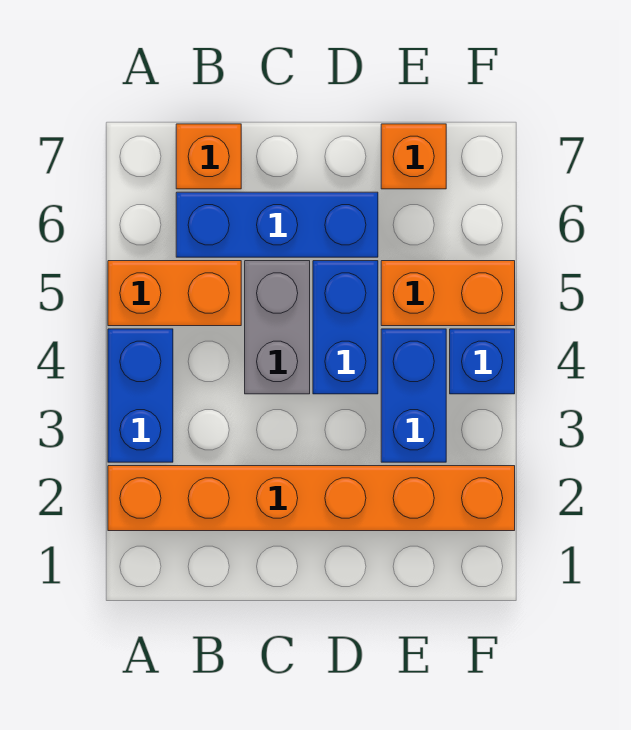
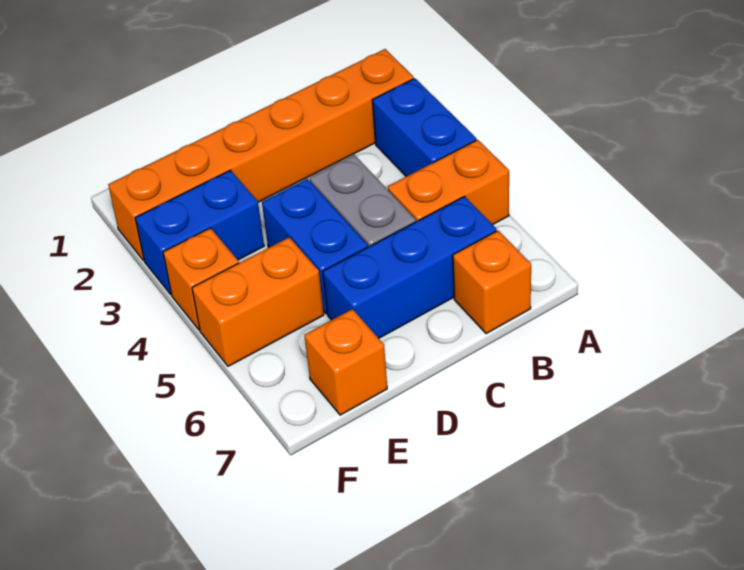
blue brick E3:E4 level 1 -> blue brick E3:F3 level 1
blue brick F4 level 1 -> orange brick F4 level 1

